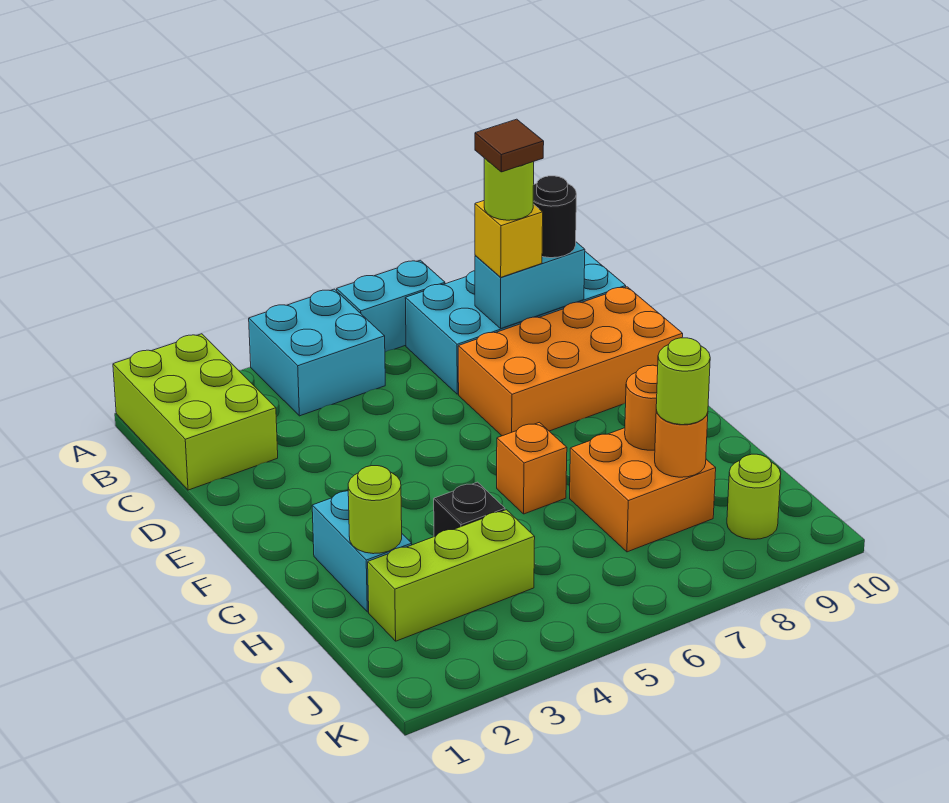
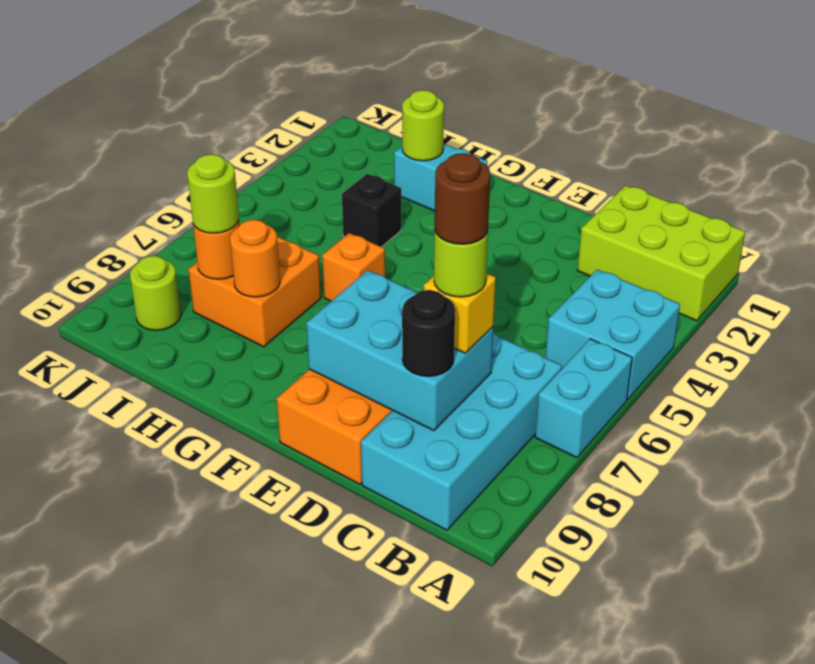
cyan brick C8:C9 level 2 -> cyan brick C8:E9 level 2
brown tile C8 level 5 -> brown round brick C8 level 5
lime brick I2:I4 level 1 -> none

